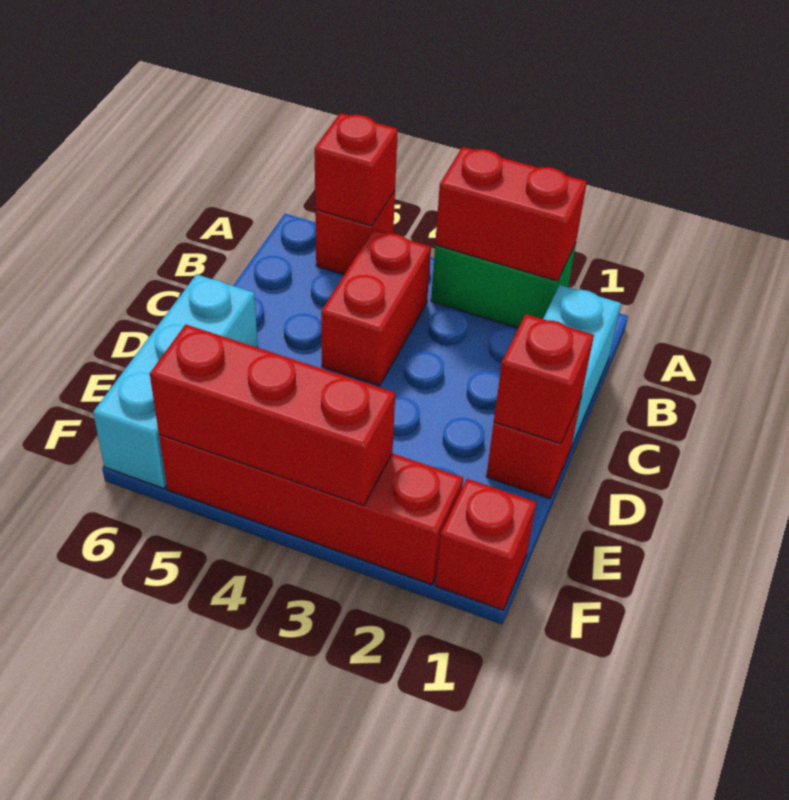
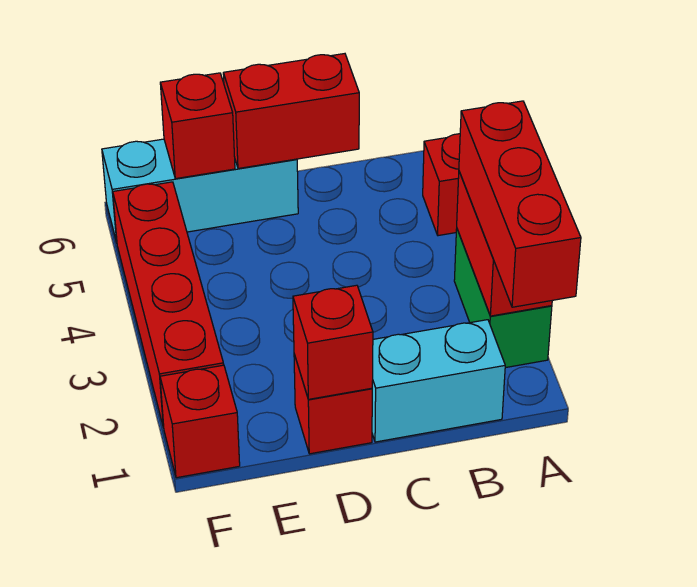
red brick A5 level 2 -> red brick E6 level 2
red brick B4:C4 level 1 -> red brick C6:D6 level 2
red brick F3:F5 level 2 -> red brick A1:A3 level 3

